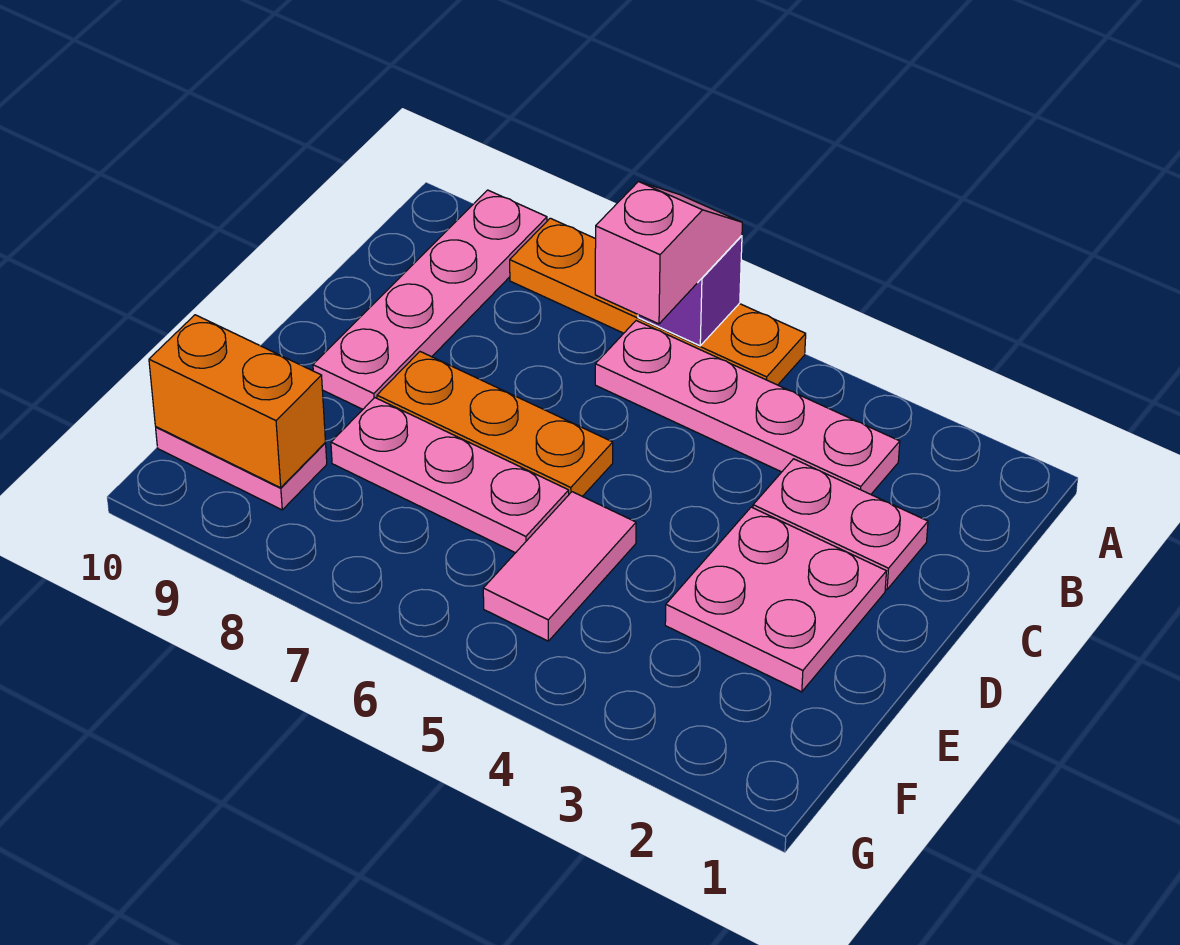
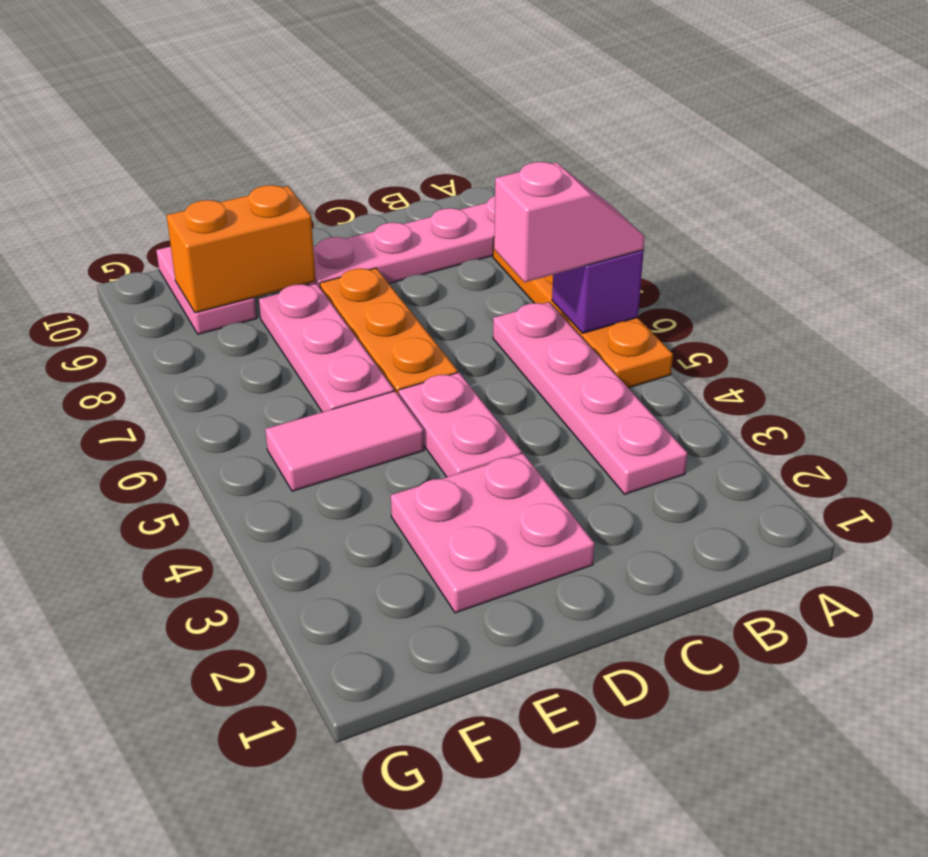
pink plate C2:C3 level 1 -> pink plate D4:D5 level 1
orange brick F9:F10 level 2 -> orange brick E9:F9 level 2

